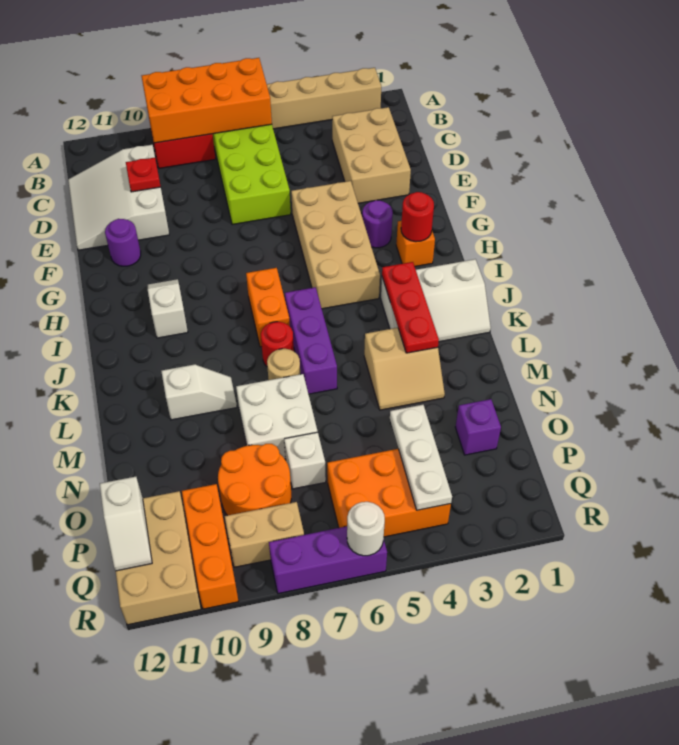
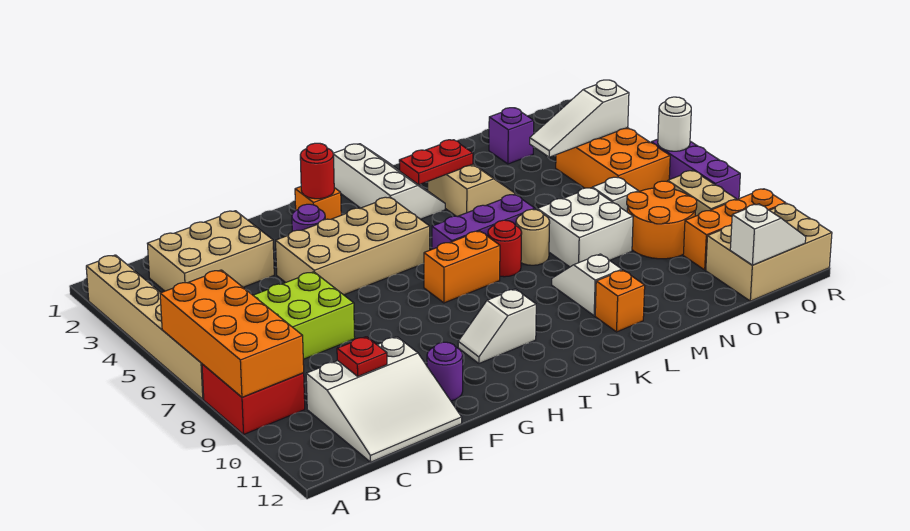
red plate J3:L3 level 2 -> red plate K3:L3 level 2
none -> orange brick L11 level 1
white plate O4:Q4 level 2 -> white slope O4:Q4 level 2 top Q

